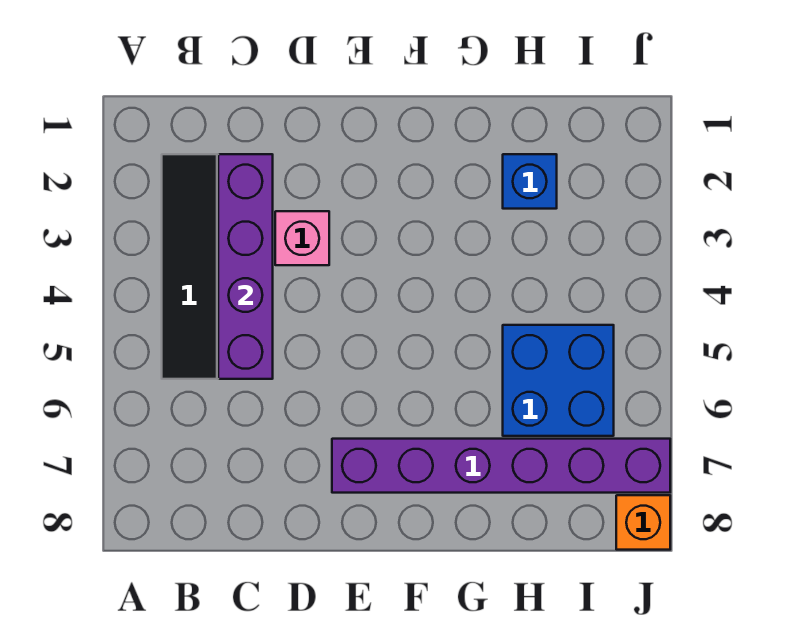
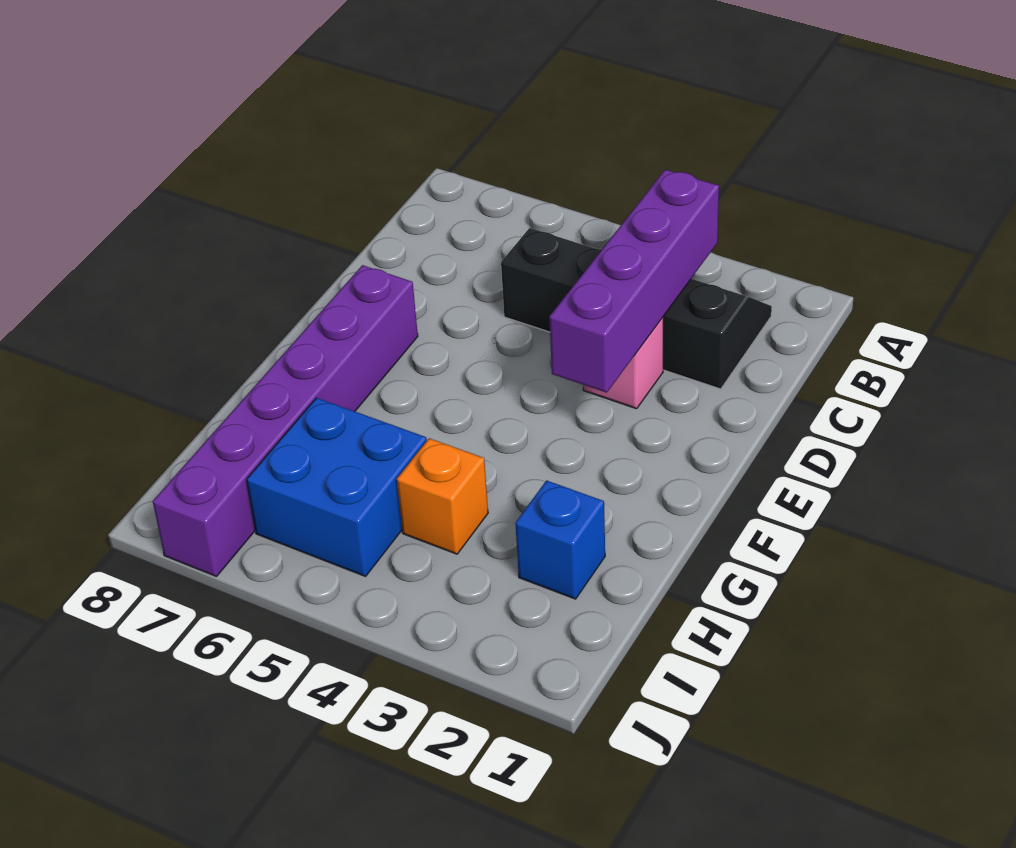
purple brick C2:C5 level 2 -> purple brick B3:E3 level 2
orange brick J8 level 1 -> orange brick H4 level 1

